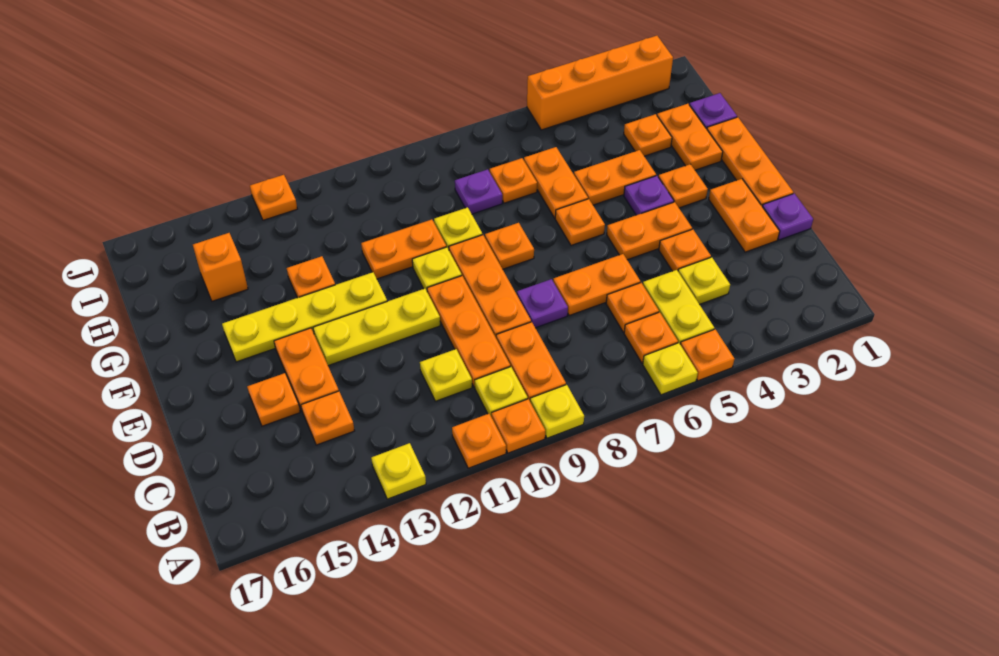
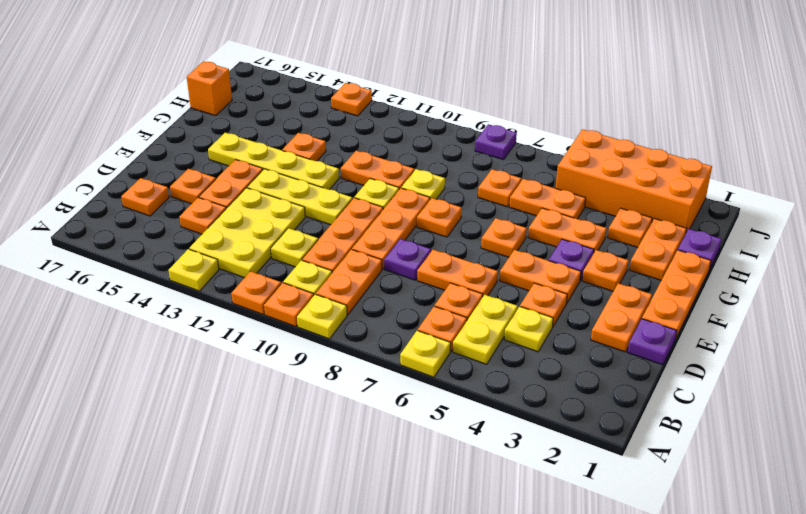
orange plate A5 level 1 -> orange plate C16 level 1
none -> yellow plate B12:D13 level 1
orange plate G6:H6 level 1 -> orange plate H5:H6 level 1
purple plate H8 level 1 -> purple plate J8 level 1
orange brick H15 level 1 -> orange brick H17 level 1
orange brick J2:J5 level 1 -> orange brick I2:J5 level 1

